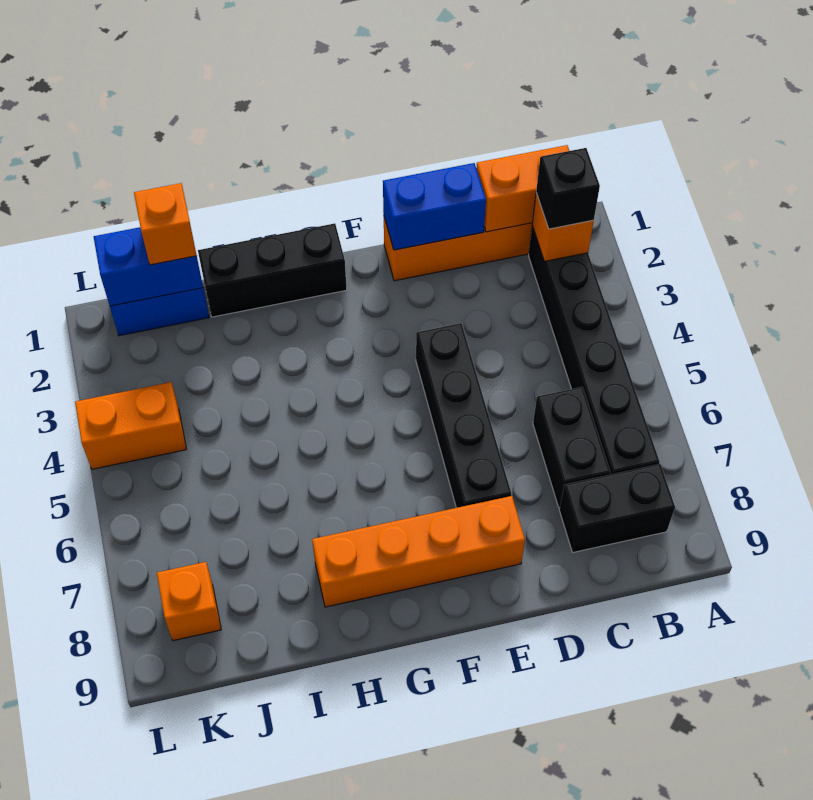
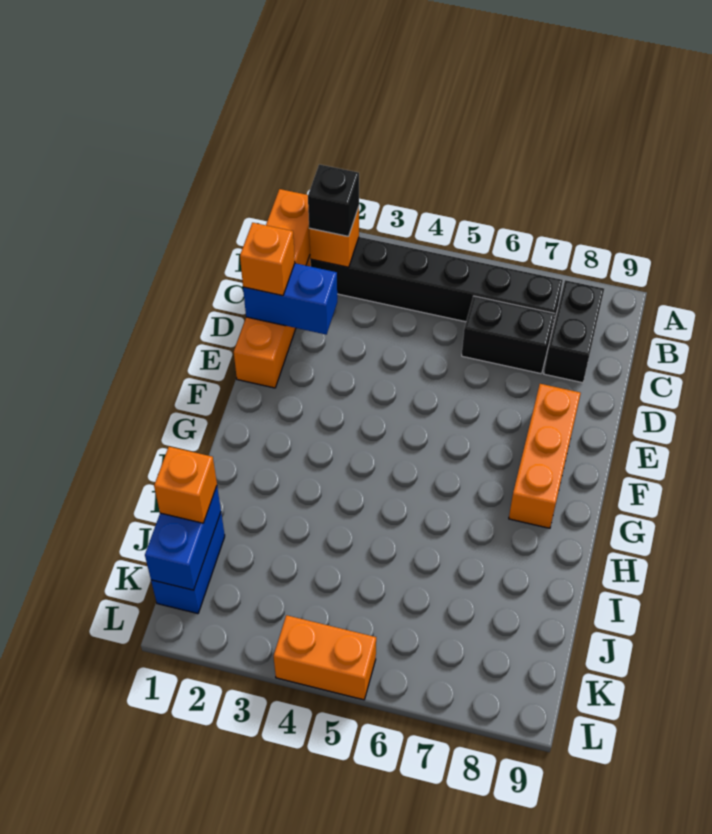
blue brick D1:E1 level 2 -> blue brick D1:D2 level 2
black brick E4:E7 level 1 -> none
orange brick E8:H8 level 1 -> orange brick E8:G8 level 1
black brick G1:I1 level 1 -> none
orange brick K4:L4 level 1 -> orange brick L4:L5 level 1
orange brick K8 level 1 -> orange brick D1 level 3

